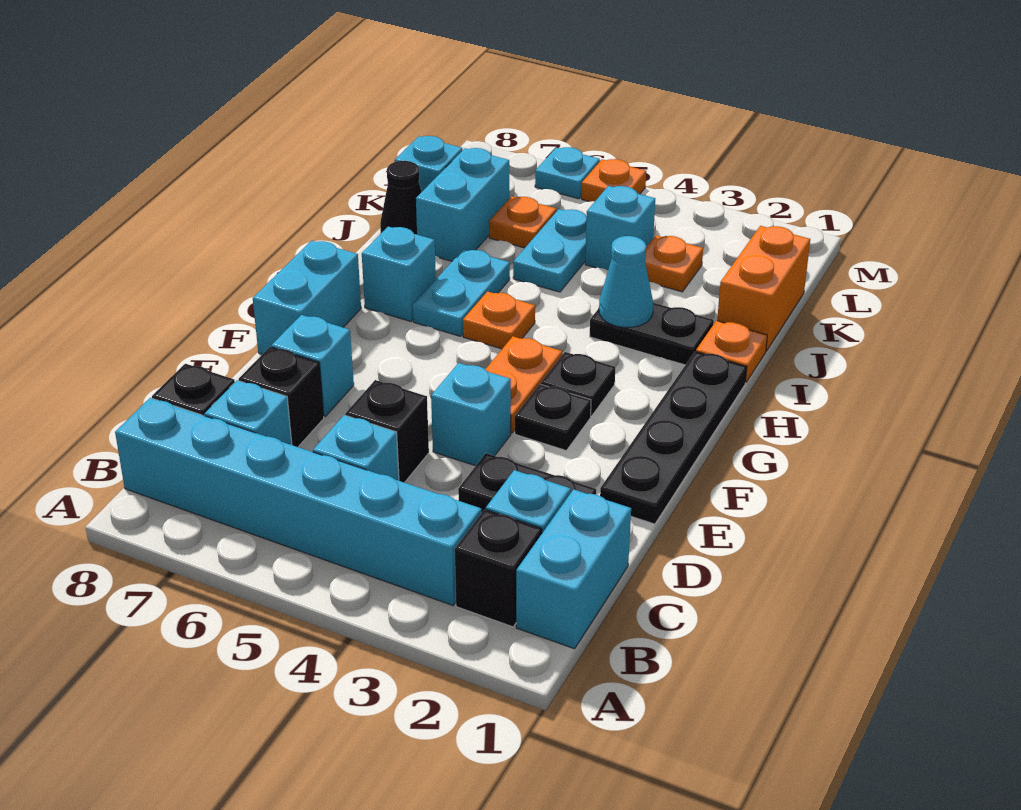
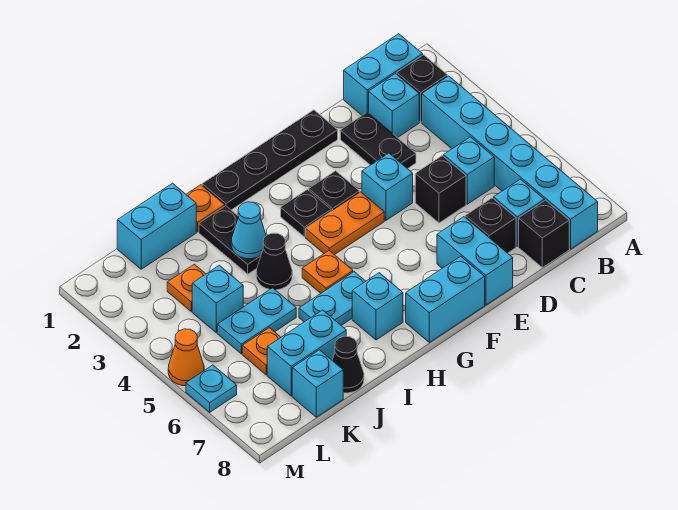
cyan brick E7 level 1 -> cyan brick E7:E8 level 1
none -> black cone I4 level 1
orange brick J1:K1 level 1 -> cyan brick J1:K1 level 1
orange plate M5 level 1 -> orange cone M5 level 1

